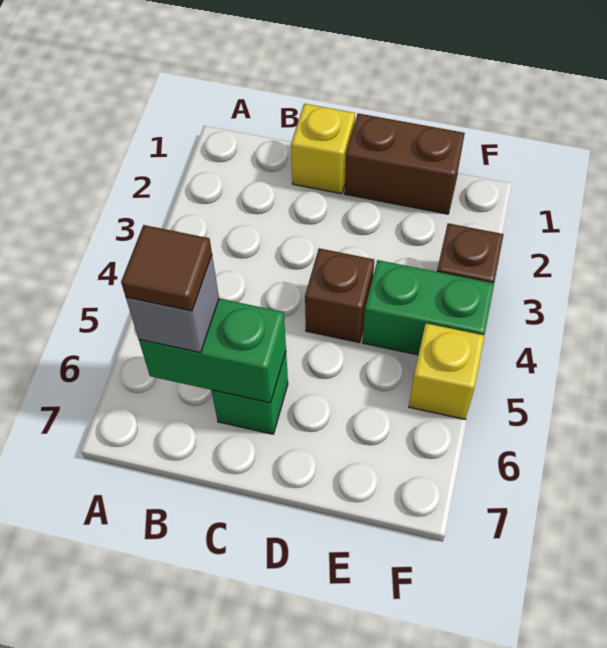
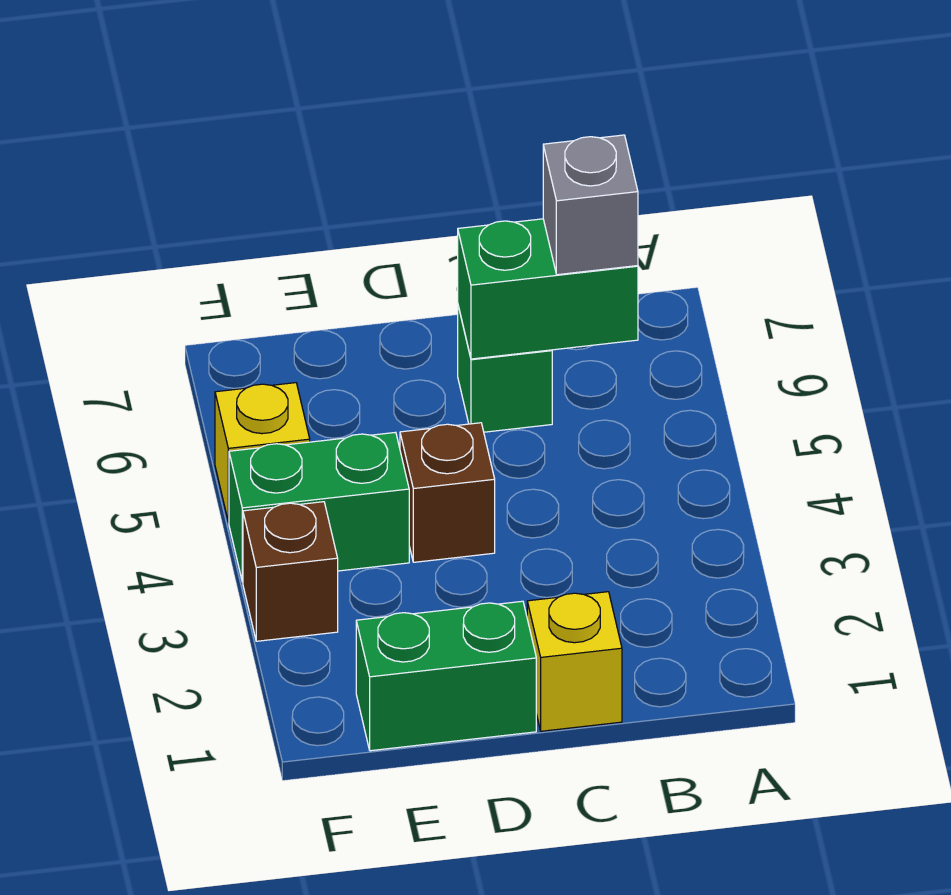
brown tile B6 level 4 -> none
brown brick D1:E1 level 1 -> green brick D1:E1 level 1

